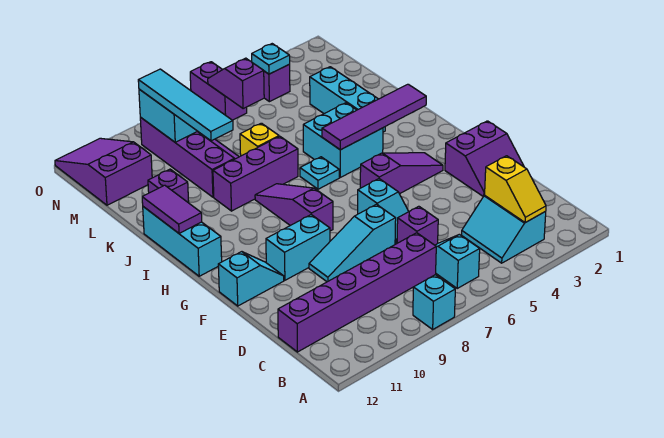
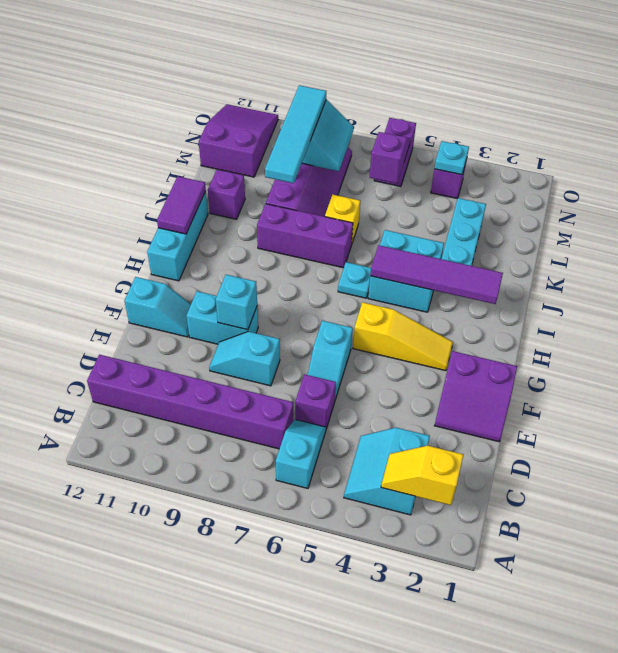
cyan brick A8 level 1 -> cyan brick F9 level 2
yellow slope B3:C3 level 2 top C -> yellow slope B2:B3 level 2 top 2
cyan slope E7:E9 level 1 top 7 -> cyan slope E8:E9 level 1 top 8
purple slope G3:G5 level 1 top 5 -> yellow slope G3:G5 level 1 top 5
purple slope G8:I8 level 1 top G -> none

